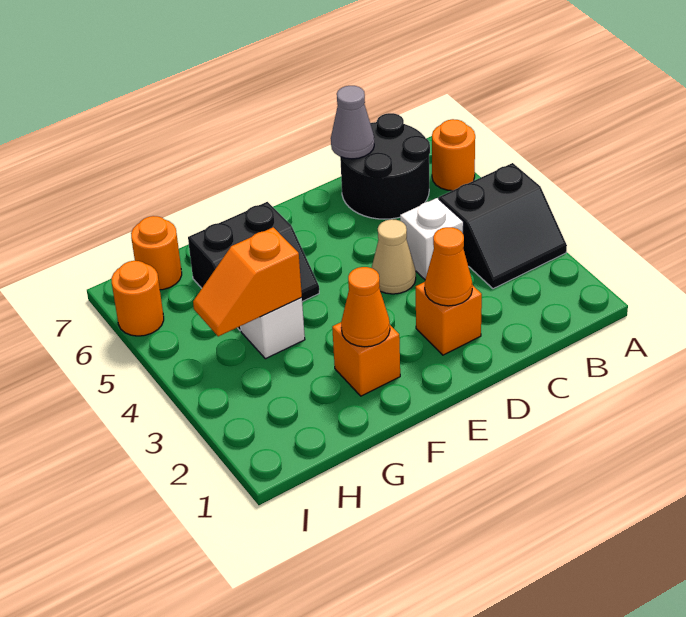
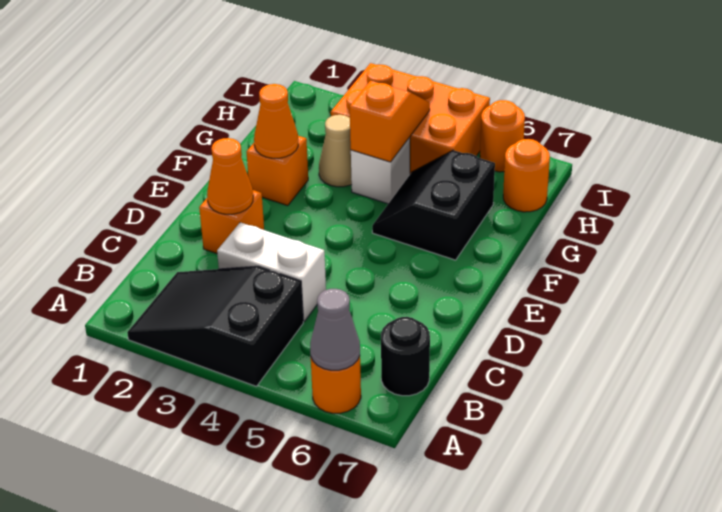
black slope A3:B4 level 1 top 4 -> black slope A2:B4 level 1 top 4
black round brick B6:C7 level 1 -> black round brick B7 level 1
white brick C4 level 1 -> white brick C3:C4 level 1
grey cone C7 level 2 -> grey cone A6 level 2
tan cone D4 level 1 -> tan cone G3 level 1
none -> orange brick H3:I5 level 1

